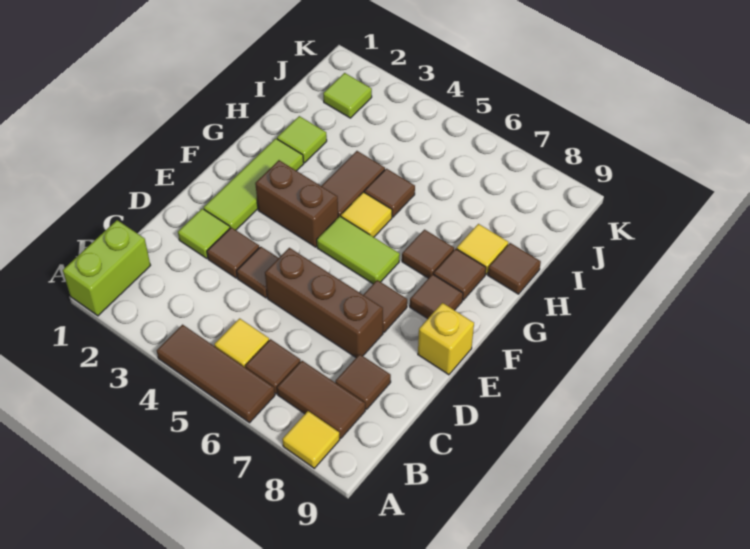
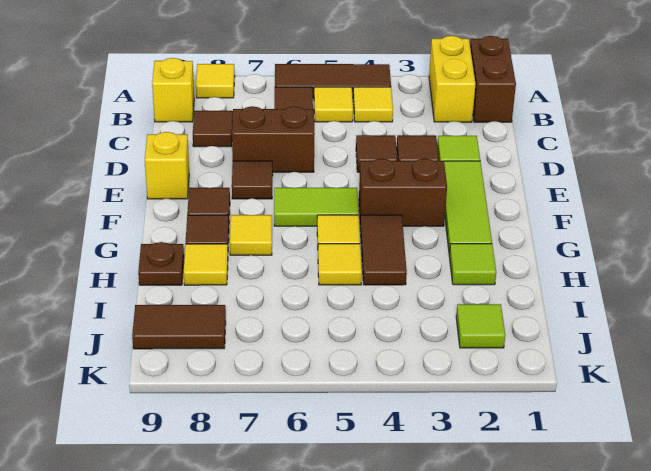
lime brick A1:B1 level 1 -> brown brick A1:B1 level 1
none -> yellow brick A2:B2 level 1
none -> yellow tile B4 level 1
brown tile B7:B8 level 1 -> brown tile J8:J9 level 1
none -> yellow brick B9 level 1
brown brick D5:D7 level 1 -> brown brick D6:D7 level 1
brown tile G7 level 1 -> yellow tile G7 level 1
brown tile H5 level 1 -> yellow tile H5 level 1
brown tile H9 level 1 -> brown plate H9 level 1

